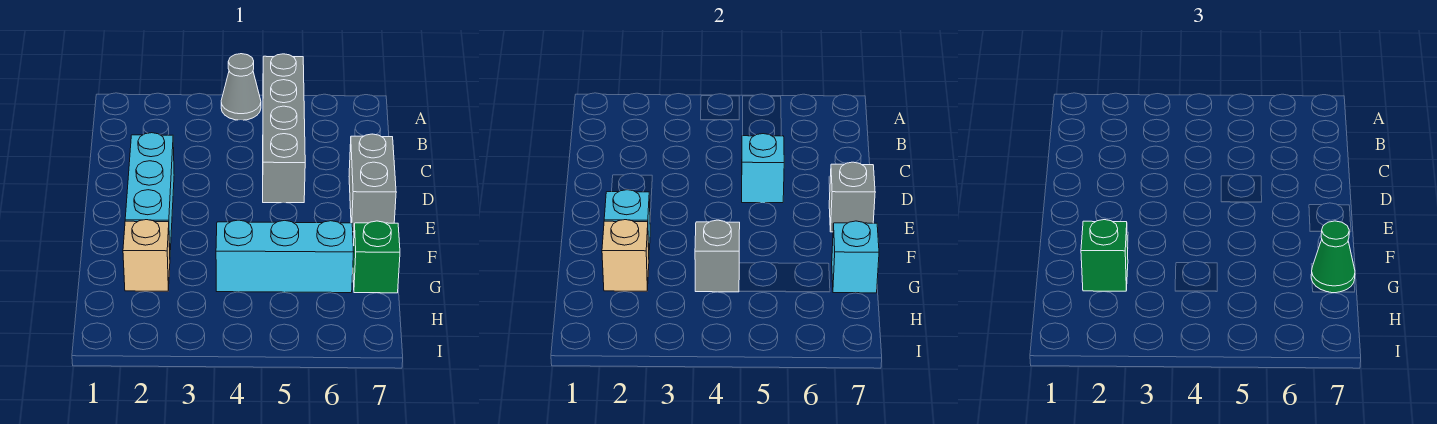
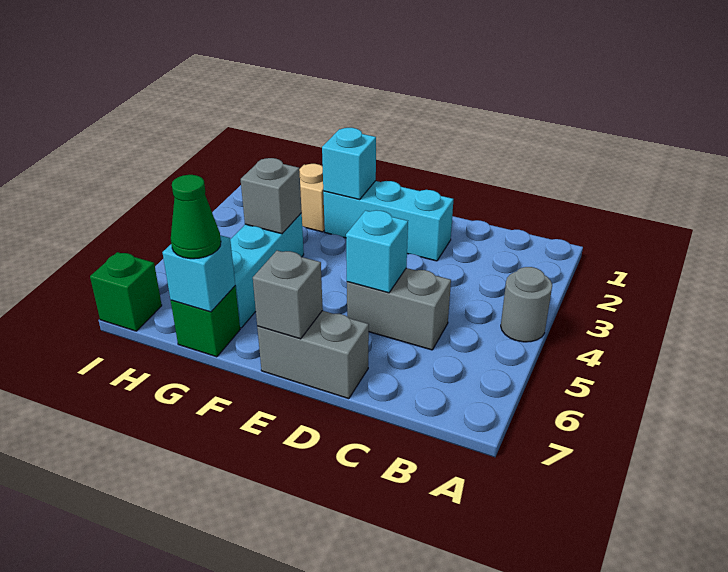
grey cone A4 level 1 -> grey round brick A4 level 1
grey brick A5:D5 level 1 -> grey brick C5:D5 level 1
tan brick G2 level 2 -> none
green brick G2 level 3 -> green brick I7 level 1

